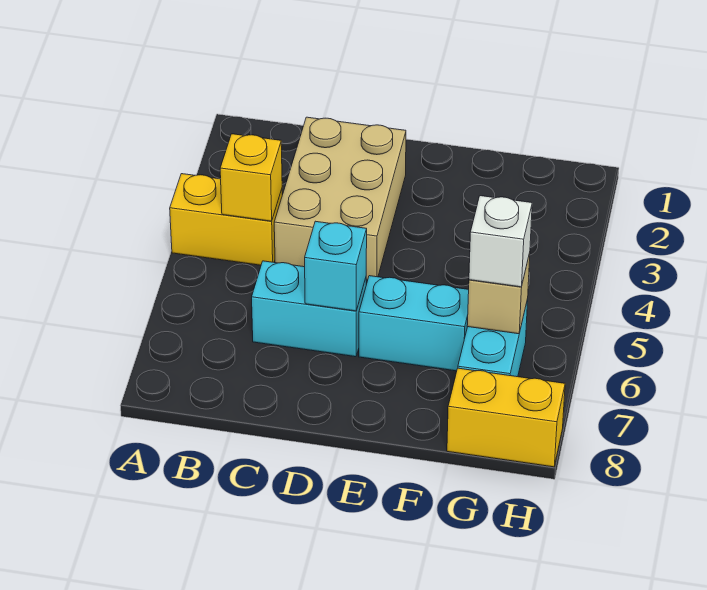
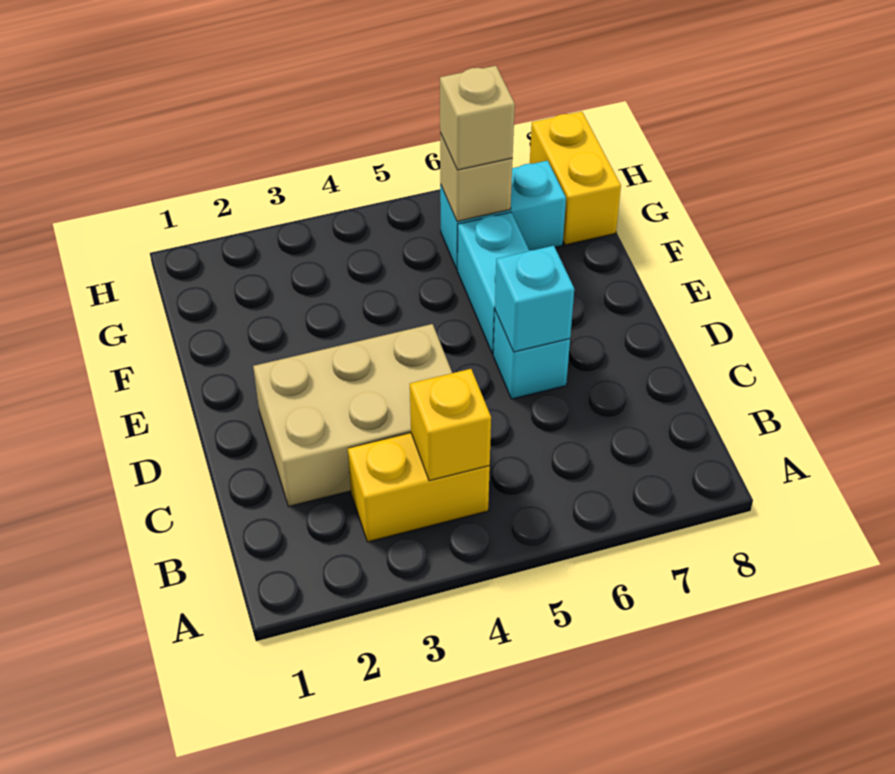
yellow brick A4:B4 level 1 -> yellow brick B3:B4 level 1
cyan brick C6:D6 level 1 -> cyan brick D6 level 1
white brick G6 level 3 -> tan brick G6 level 3

